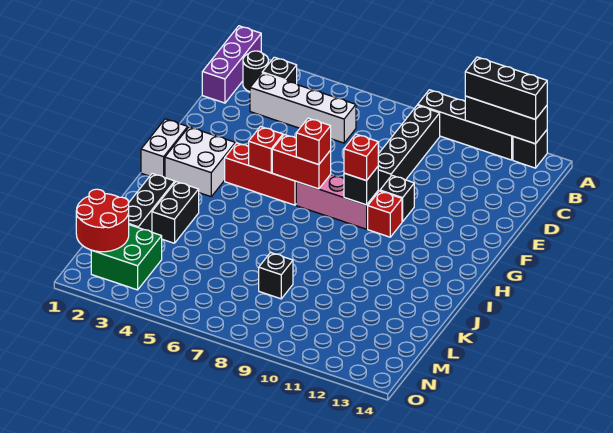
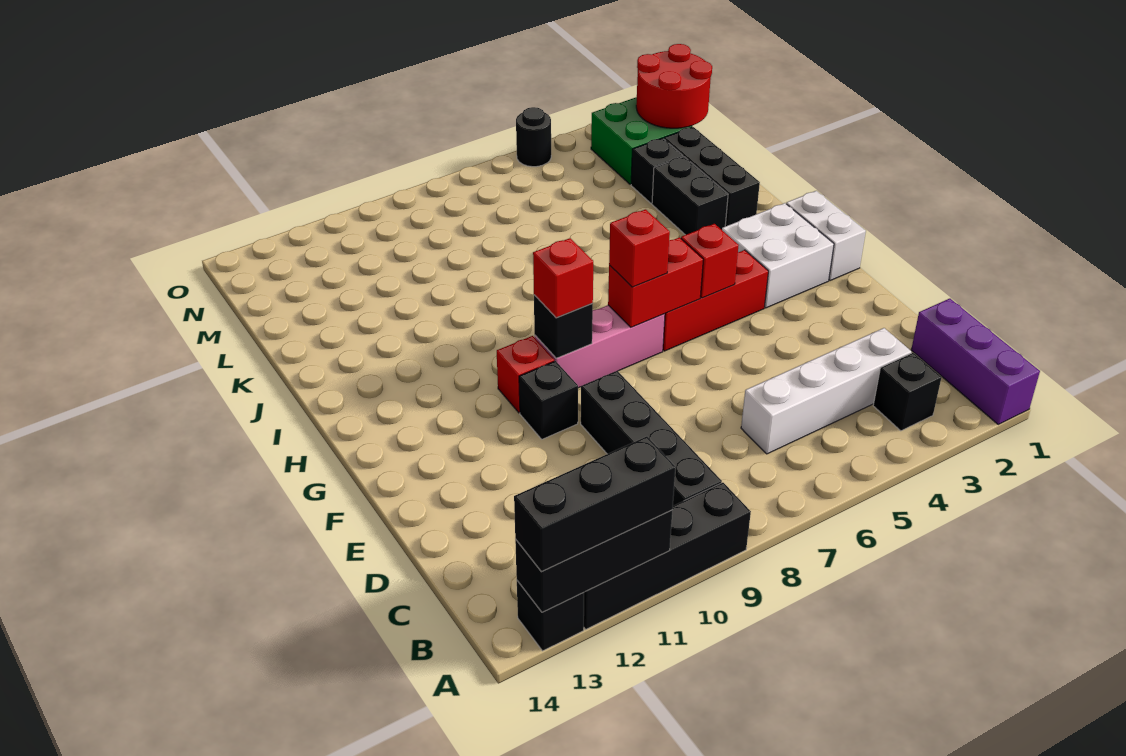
black round brick B2 level 1 -> black round brick O5 level 1
black brick L8 level 1 -> black brick L3 level 1

